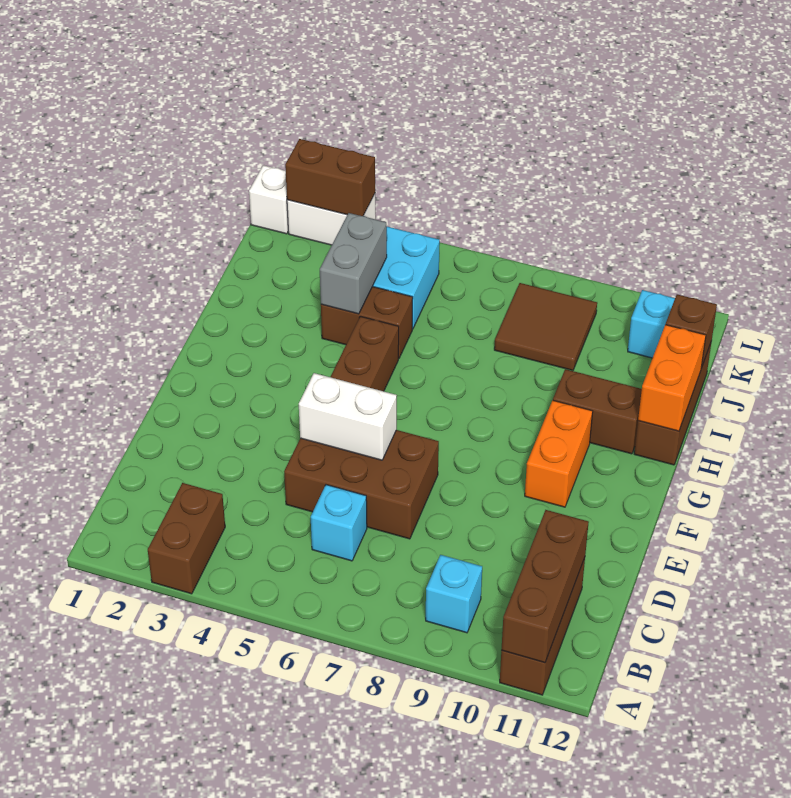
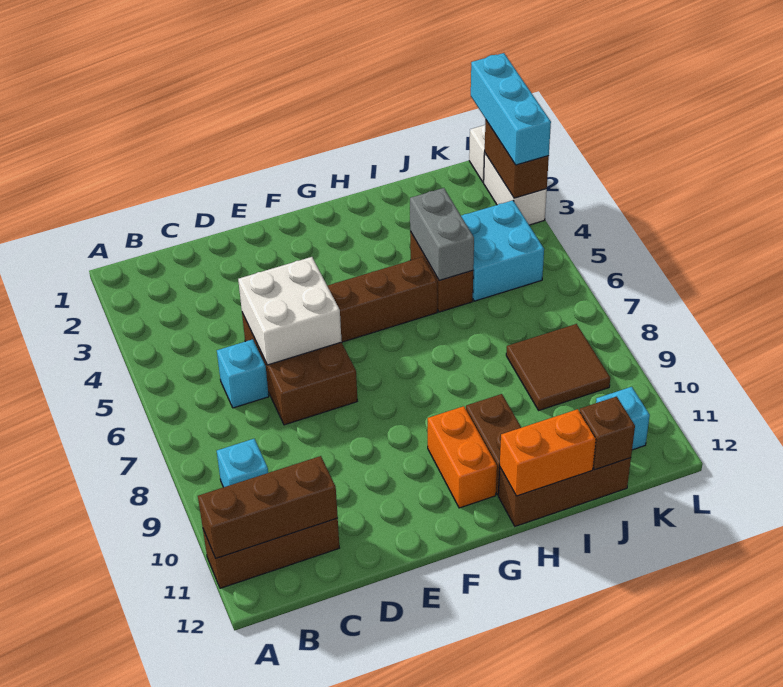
brown brick A3:B3 level 1 -> none
white brick E5:E6 level 2 -> white brick D5:E6 level 2
orange brick F10:G10 level 1 -> orange brick G10:G11 level 1
grey brick I4:J4 level 2 -> grey brick I4:I5 level 2
none -> cyan brick L1:L3 level 3

